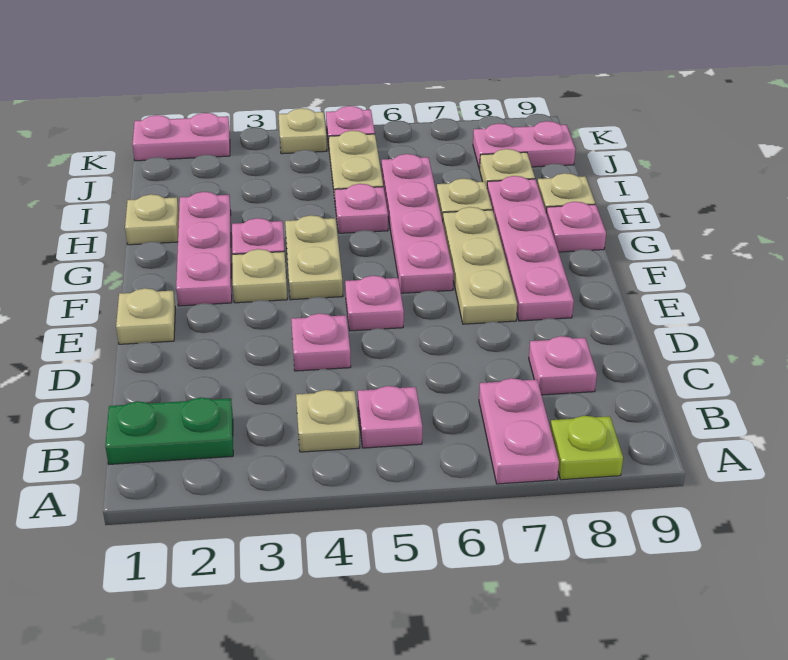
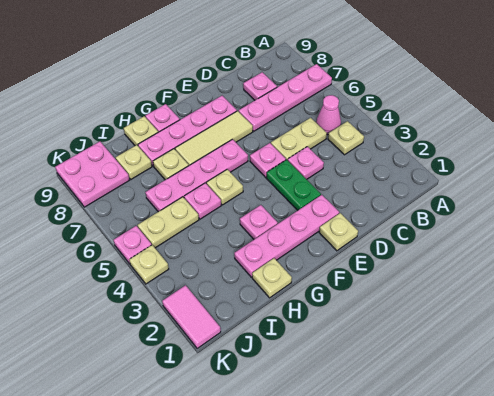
pink plate A7:B7 level 1 -> pink plate A7:D7 level 1
lime plate A8 level 1 -> none
green plate B1:B2 level 1 -> green plate E3:E4 level 1
pink plate B5 level 1 -> pink cone B5 level 1
tan plate E7:G7 level 1 -> tan tile E7:G7 level 1
pink plate F2:H2 level 1 -> pink plate E2:H2 level 1
tan plate F3 level 1 -> tan plate G5 level 1
tan plate F4:G4 level 1 -> tan plate C5:D5 level 1
pink plate J8:J9 level 1 -> pink plate J8:K9 level 1
pink plate K1:K2 level 1 -> pink tile K1:K2 level 1

